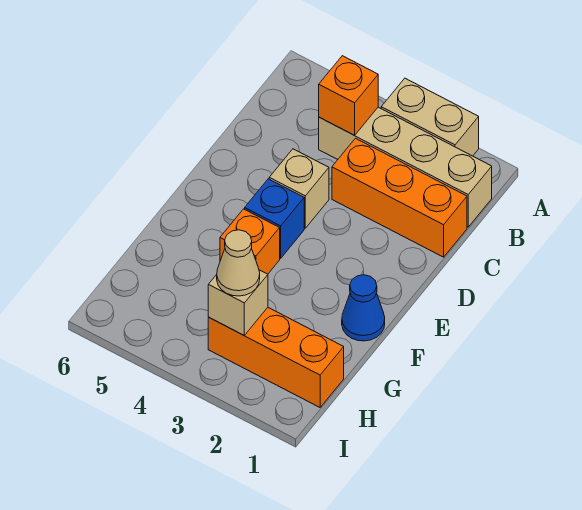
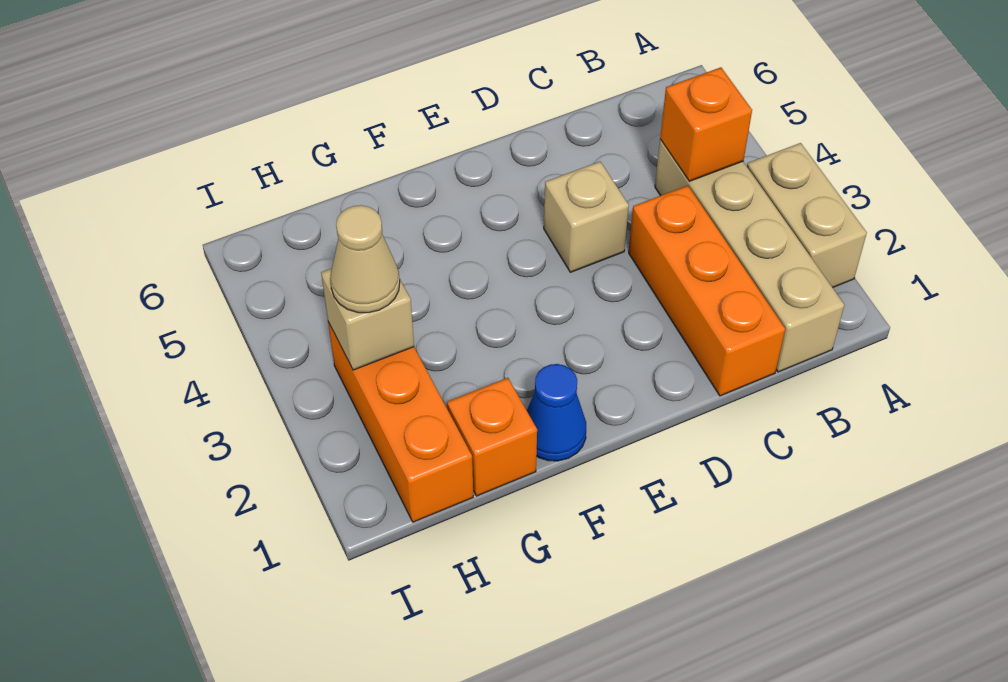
blue brick E4 level 1 -> none
orange brick F4 level 1 -> orange brick G1 level 1

